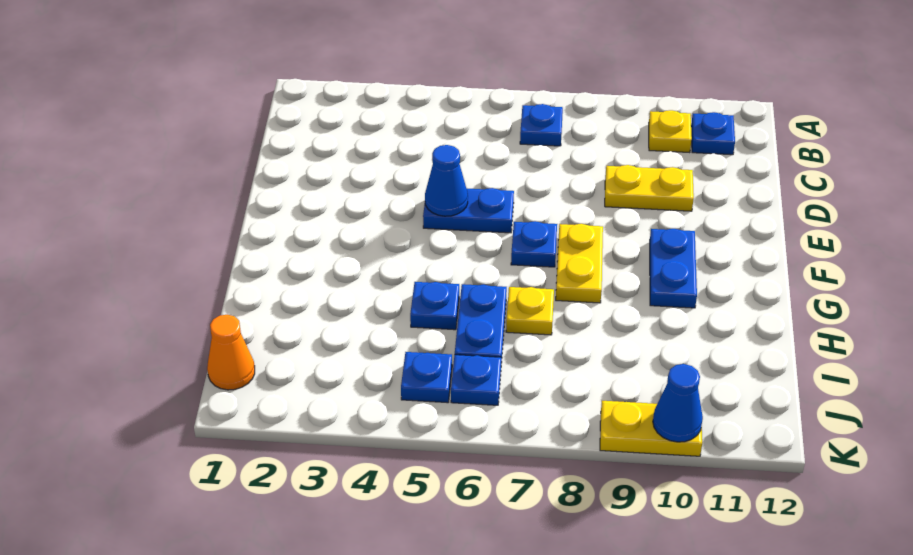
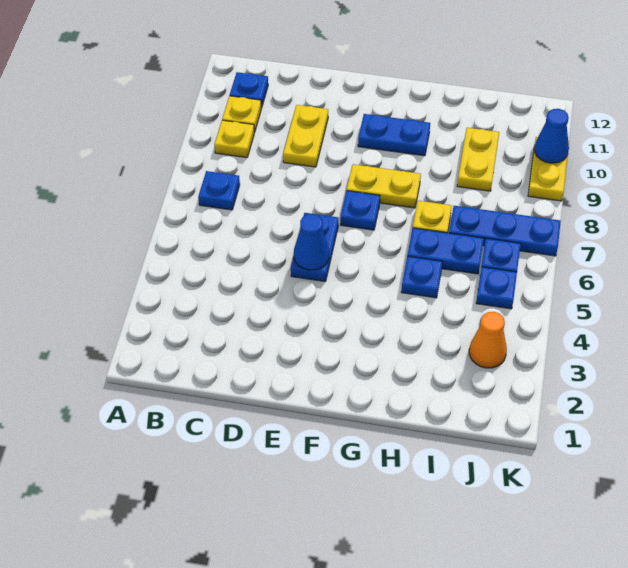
none -> yellow plate B9 level 1
none -> blue plate I7:K7 level 1
none -> yellow plate I9:I10 level 1
orange cone J1 level 1 -> orange cone J3 level 1

